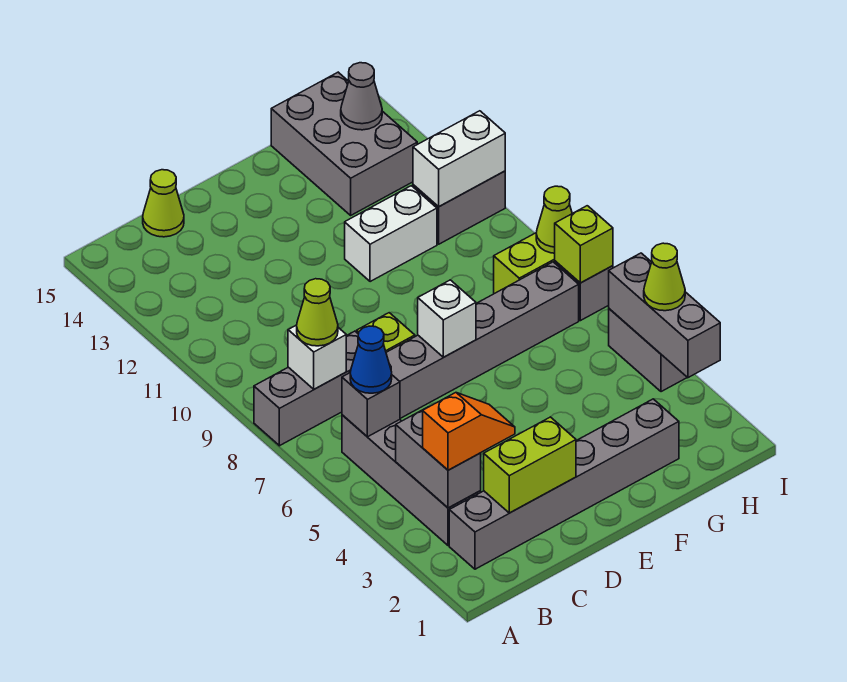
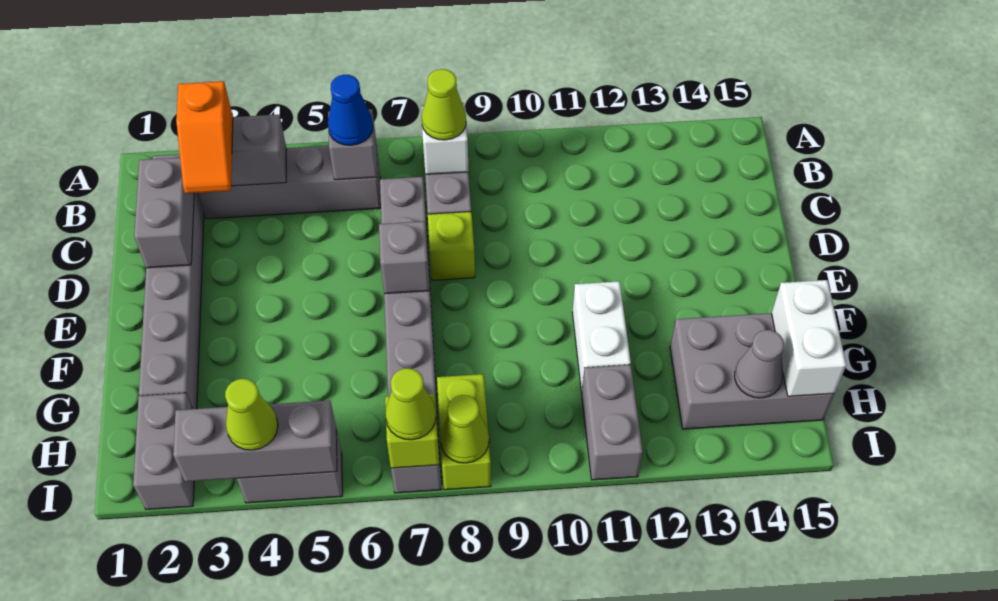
lime brick C2:D2 level 2 -> grey brick C2:D2 level 2
lime cone C15 level 1 -> lime cone I7 level 3
white brick E7 level 2 -> grey brick E7 level 2
none -> grey brick H2:I2 level 1
white brick H11:I11 level 2 -> white brick G15:H15 level 2

